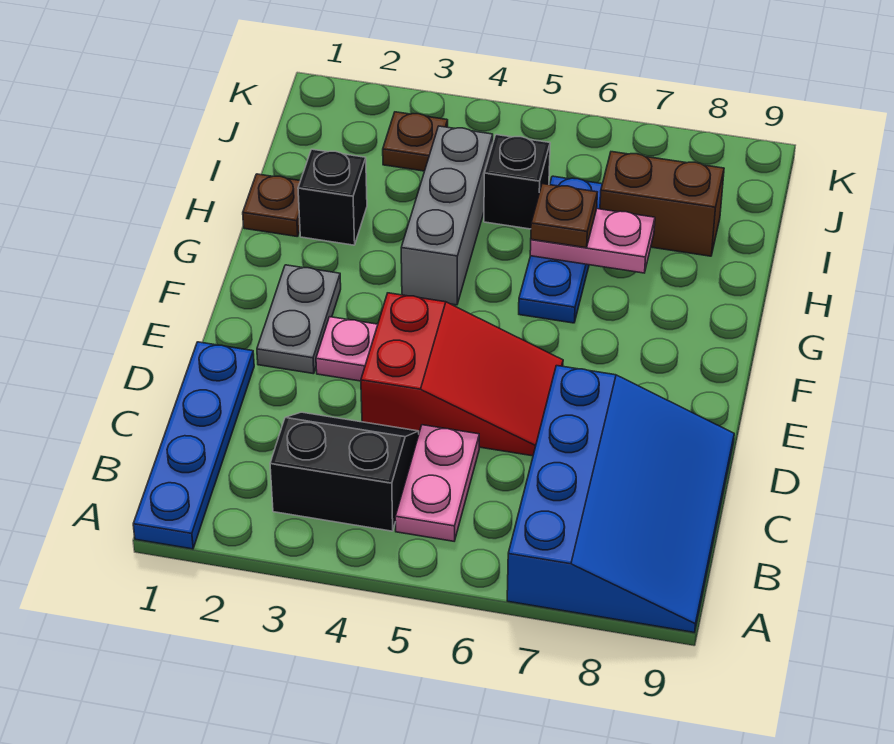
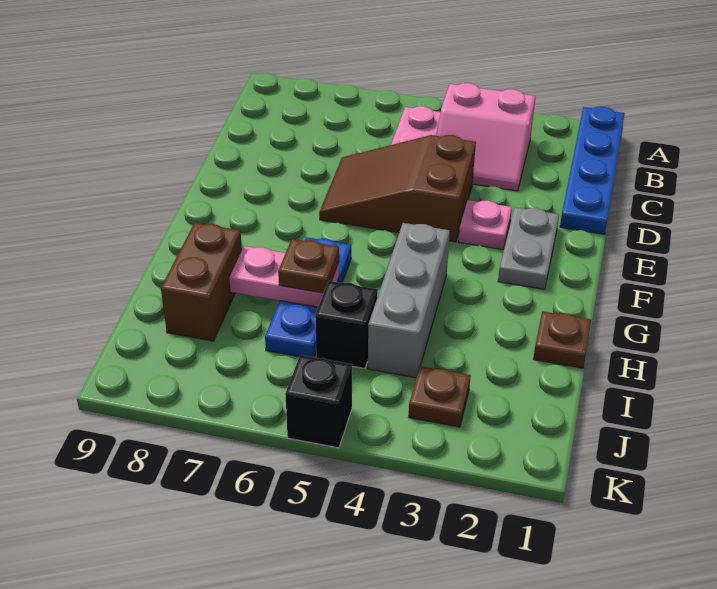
blue slope A7:D9 level 1 top 7 -> none
black slope B3:C4 level 1 top B -> pink slope B3:C4 level 1 top B
red slope D4:E6 level 1 top 4 -> brown slope D4:E6 level 1 top 4
black brick H2 level 1 -> black brick K5 level 1
brown brick I7:I8 level 1 -> brown brick H8:I8 level 1

